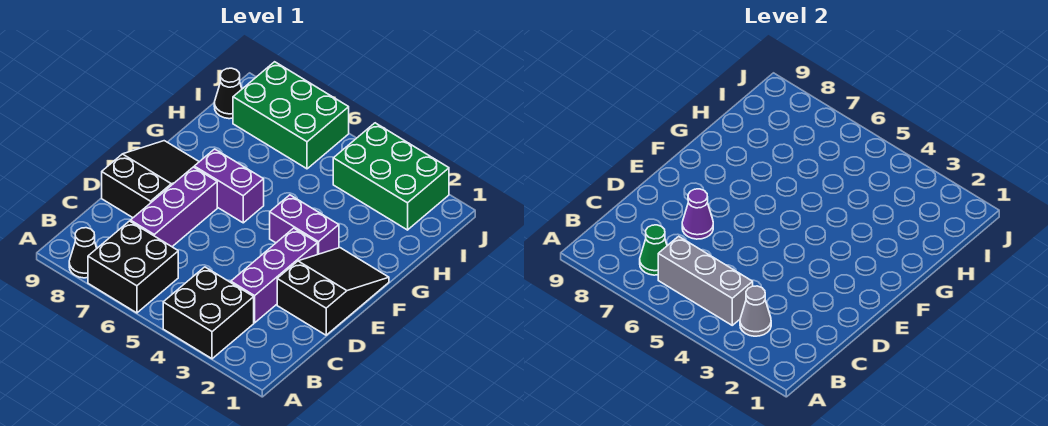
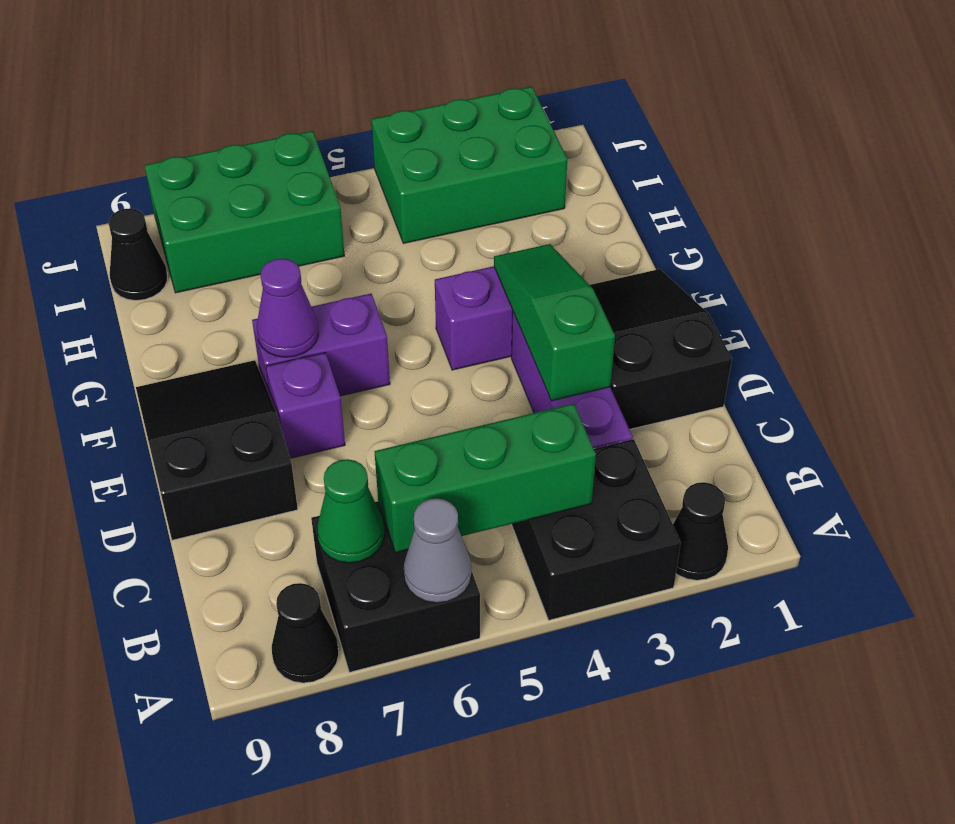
none -> black cone A2 level 1
grey cone B3 level 2 -> grey cone A6 level 2
grey brick B4:B6 level 2 -> green brick B4:B6 level 2
purple brick C7:E7 level 1 -> purple brick E7 level 1
none -> green slope D3:F3 level 2 top D
purple cone D7 level 2 -> purple cone F7 level 2

